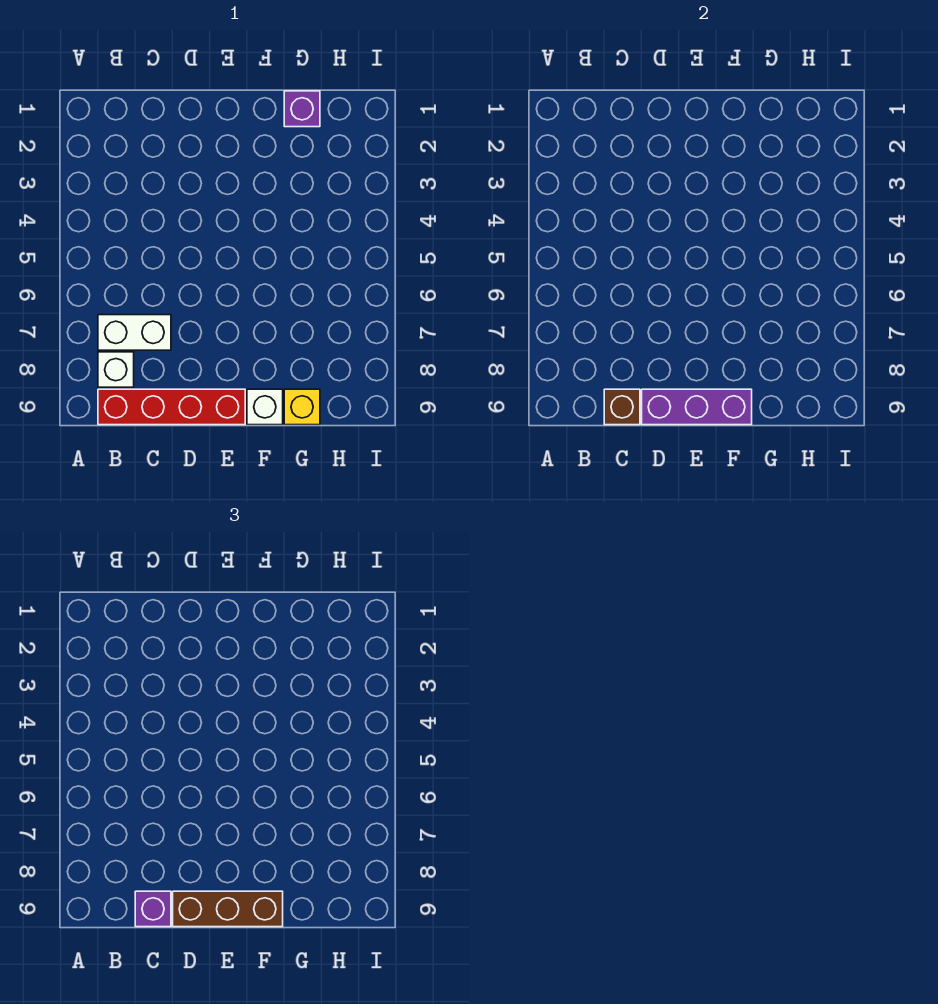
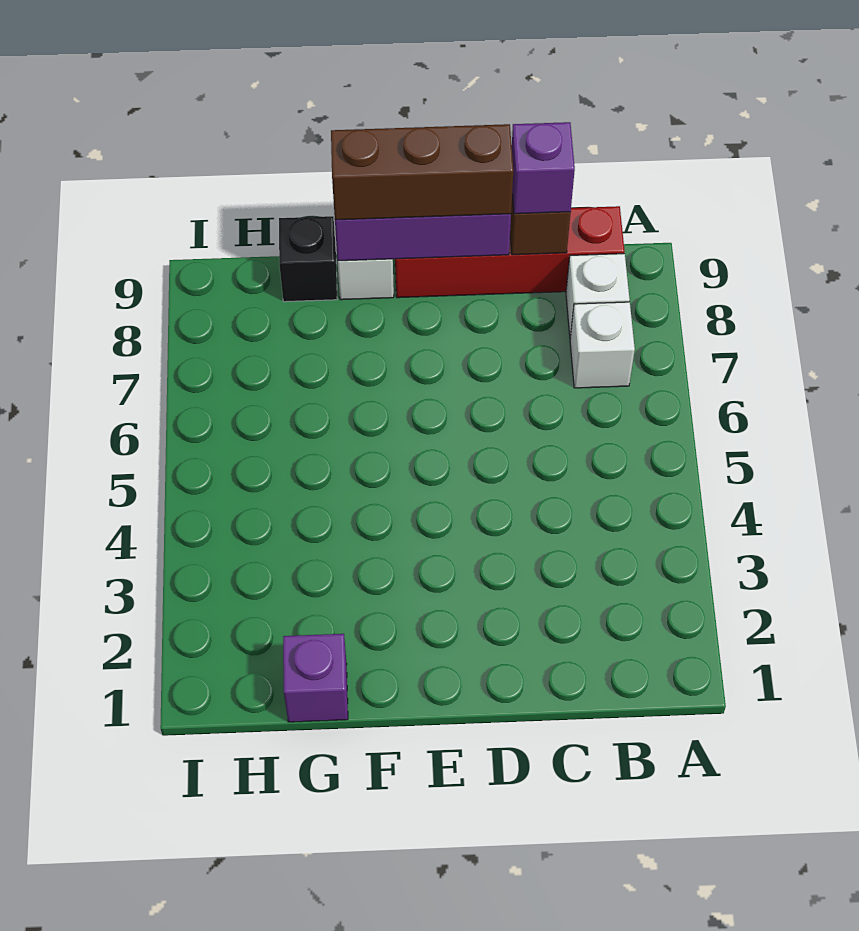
white brick B7:C7 level 1 -> white brick B7 level 1
yellow brick G9 level 1 -> black brick G9 level 1

